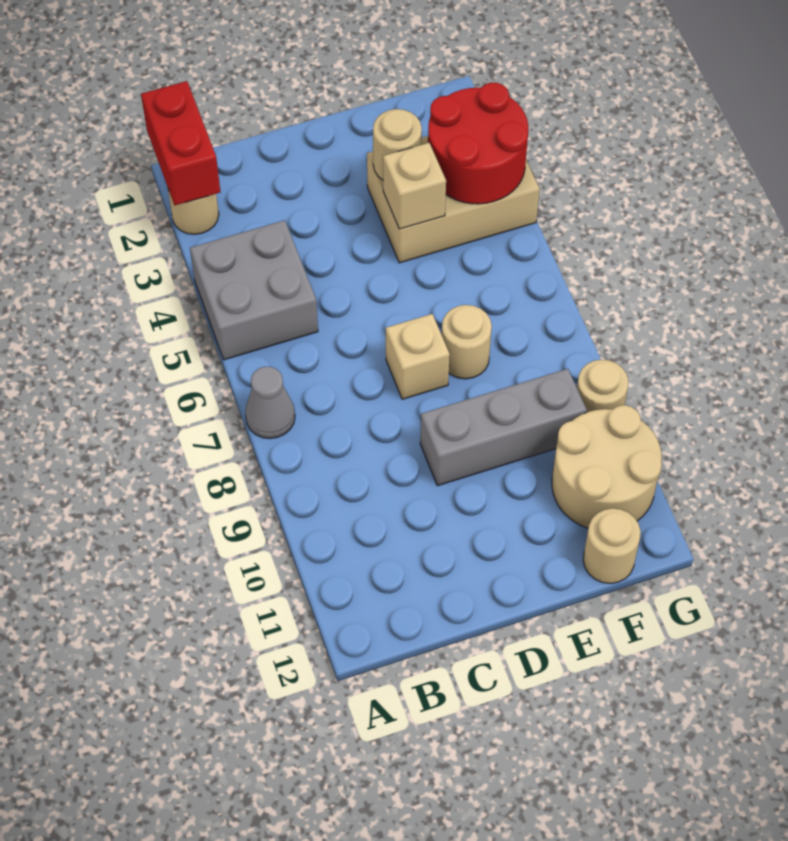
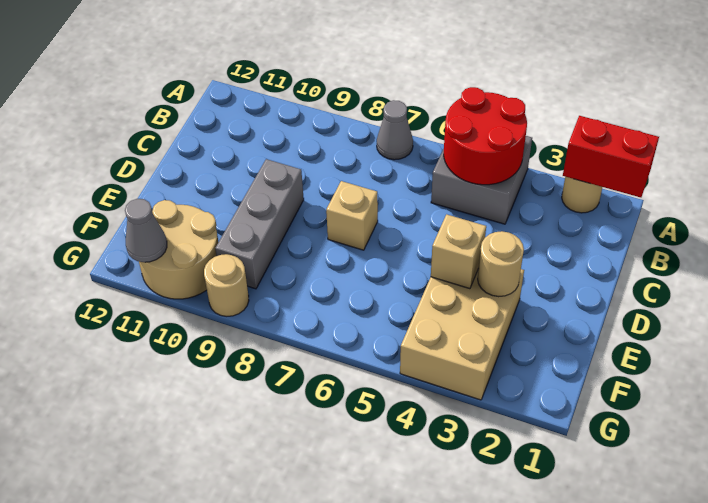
tan round brick E7 level 1 -> none
red round brick F3:G4 level 2 -> red round brick A4:B5 level 2
tan round brick F12 level 1 -> none
none -> grey cone G11 level 2

